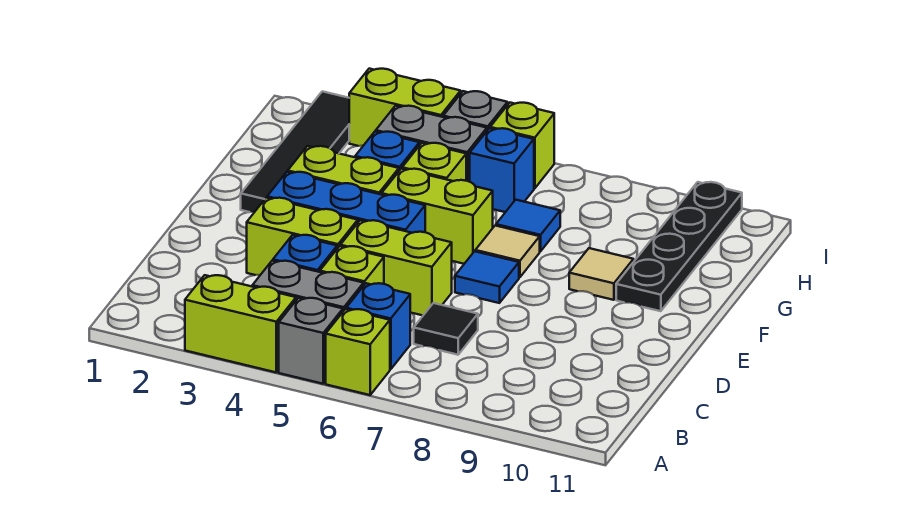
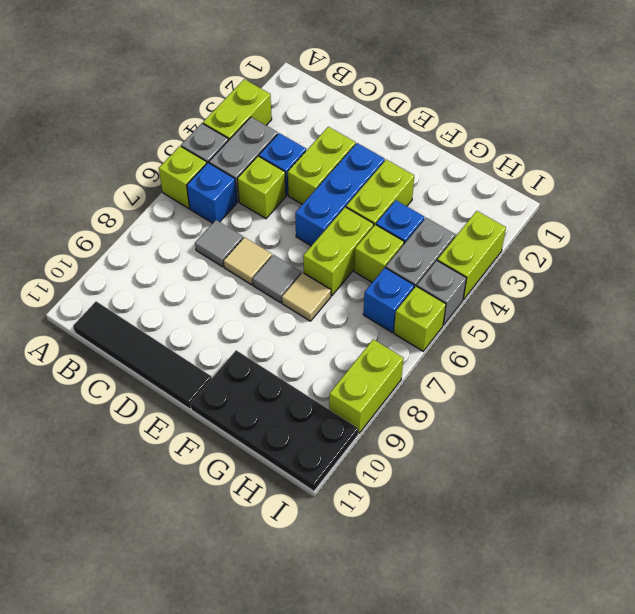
black tile C7 level 1 -> grey tile C7 level 1
lime brick D5:D6 level 1 -> lime brick I8:I9 level 1
blue tile E7 level 1 -> grey tile E7 level 1
black tile F2:I2 level 1 -> black tile B11:E11 level 1
tan tile F9 level 1 -> tan tile D7 level 1
black plate F10:I10 level 1 -> black plate F10:I11 level 1
blue tile G7 level 1 -> none

